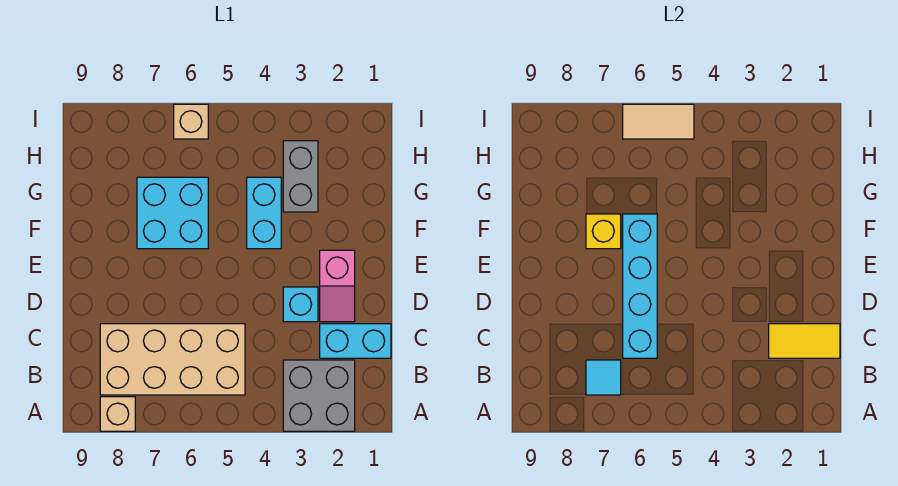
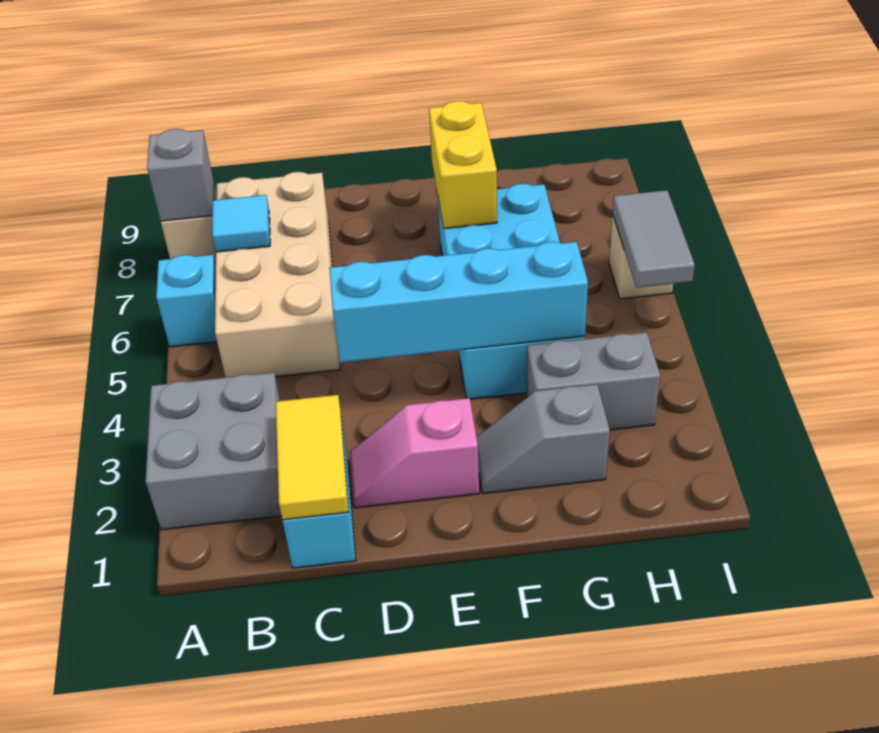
none -> grey brick A8 level 2
cyan brick C6:F6 level 2 -> cyan brick D4:G4 level 2
cyan brick D3 level 1 -> cyan brick A6 level 1
none -> grey slope F2:G2 level 1 top G
yellow brick F7 level 2 -> yellow brick F7:F8 level 2
tan tile I5:I6 level 2 -> grey tile I5:I6 level 2

